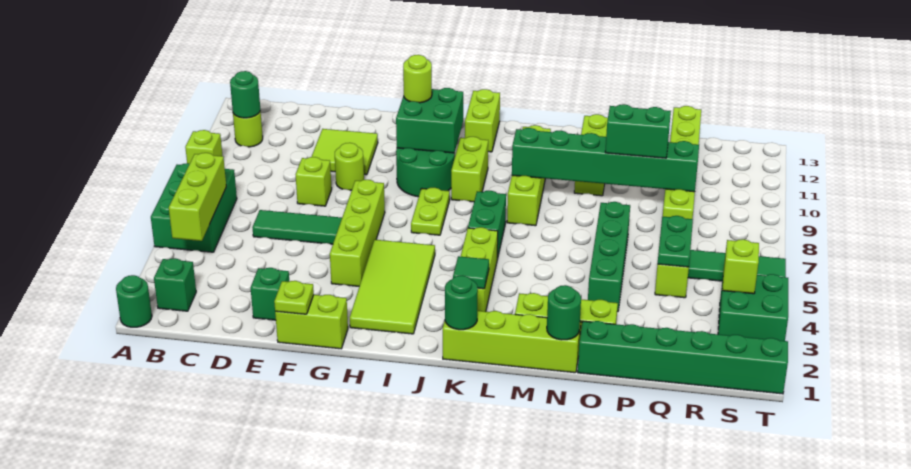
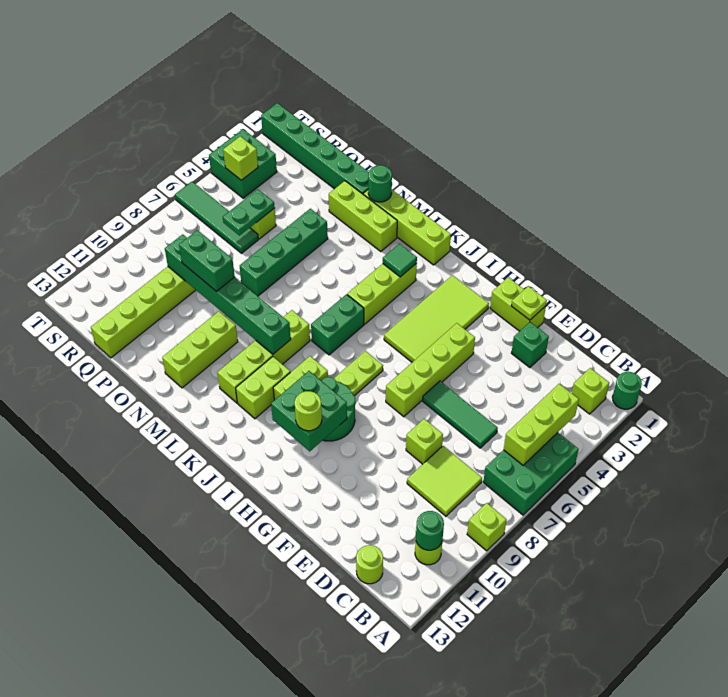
green brick B2 level 1 -> lime brick B2 level 1
lime tile E10:F11 level 1 -> lime tile C8:D9 level 1
lime round brick F9 level 1 -> lime round brick C13 level 1
lime brick J12:J13 level 1 -> lime brick K10:K11 level 1
green round brick K1 level 2 -> none

